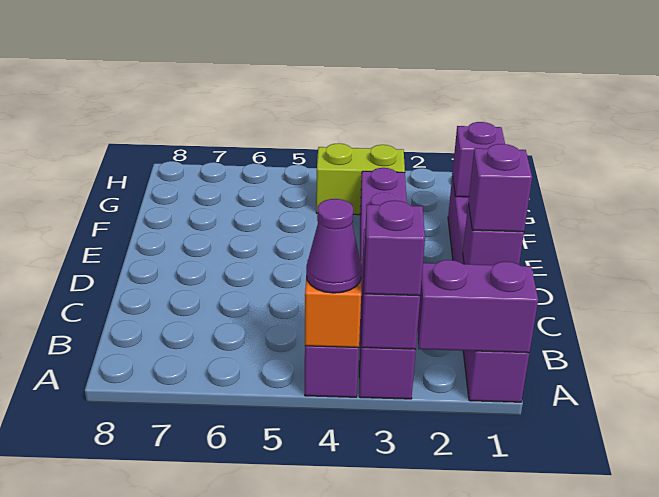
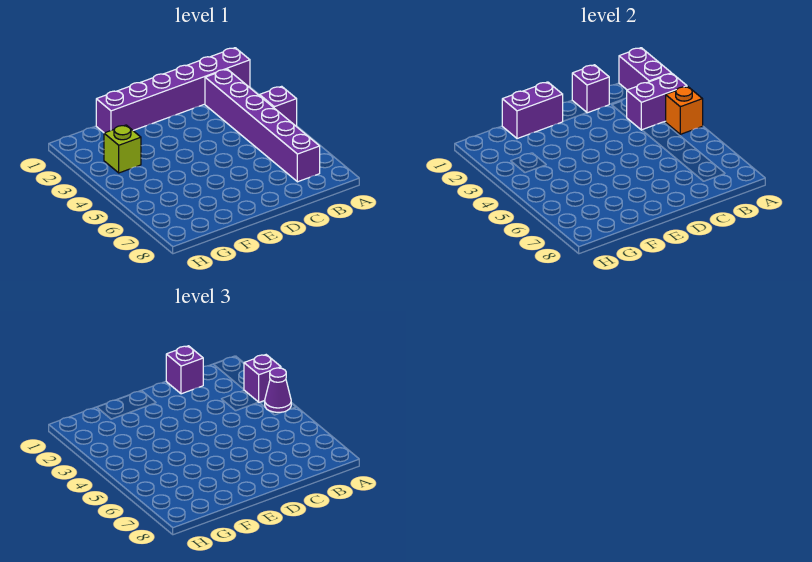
purple brick A3:F3 level 1 -> purple brick B2:B7 level 1
purple brick F1 level 2 -> purple brick E1:F1 level 2
lime brick G3:G4 level 1 -> lime brick G3 level 1

